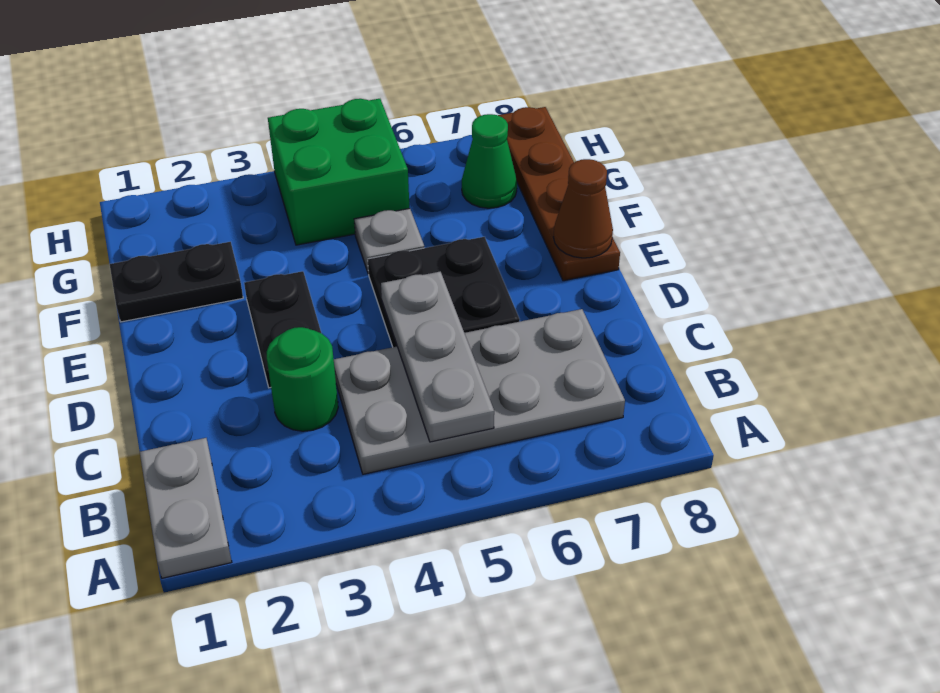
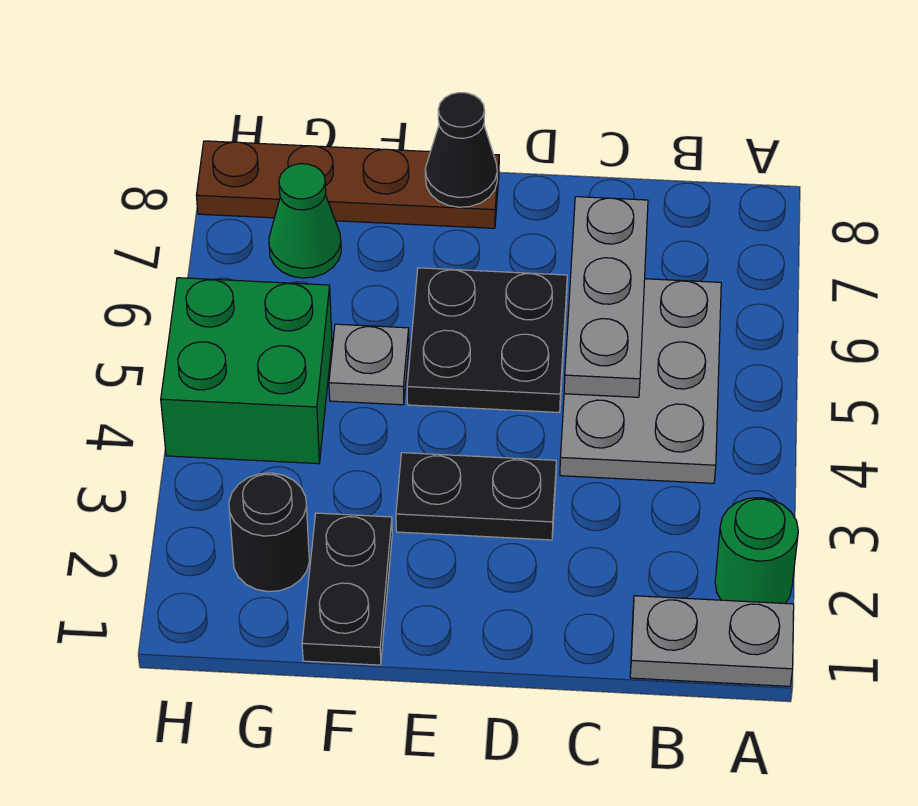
grey plate B4:C7 level 1 -> grey plate B4:C6 level 1
grey plate B5:D5 level 2 -> grey plate C5:C7 level 2
green round brick C3 level 1 -> green round brick A2 level 1
brown cone E8 level 2 -> black cone E8 level 2
none -> black round brick G2 level 1

